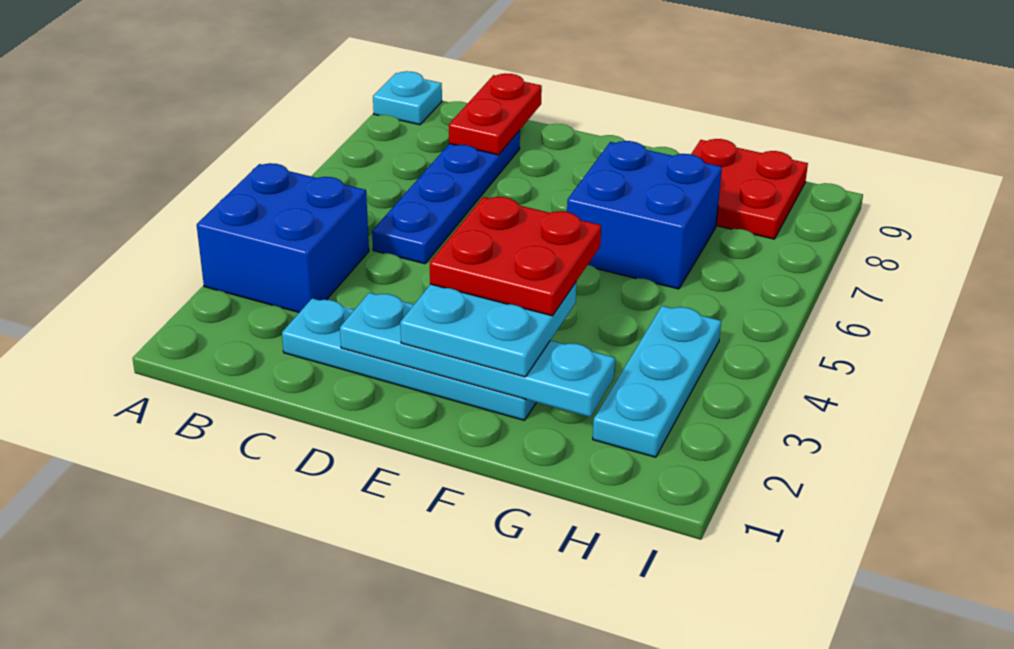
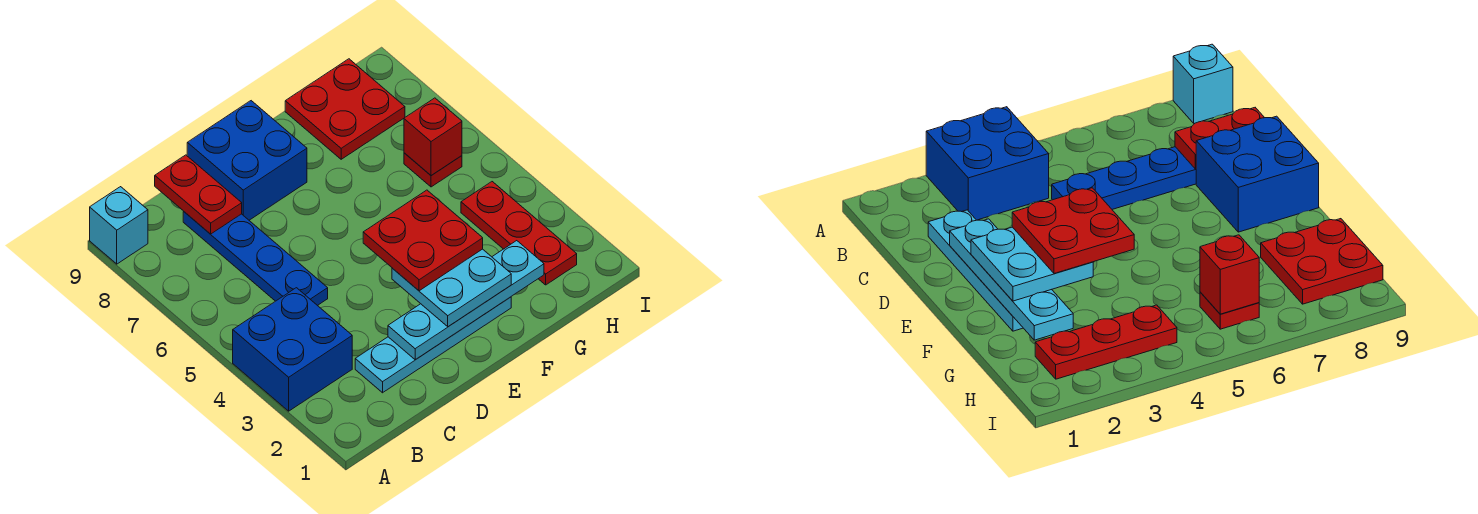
cyan plate A9 level 1 -> cyan brick A9 level 1
blue brick F6:G7 level 1 -> blue brick D8:E9 level 1
cyan plate H2:H4 level 1 -> red plate H2:H4 level 1
none -> red plate H6 level 1
none -> red brick H6 level 2

